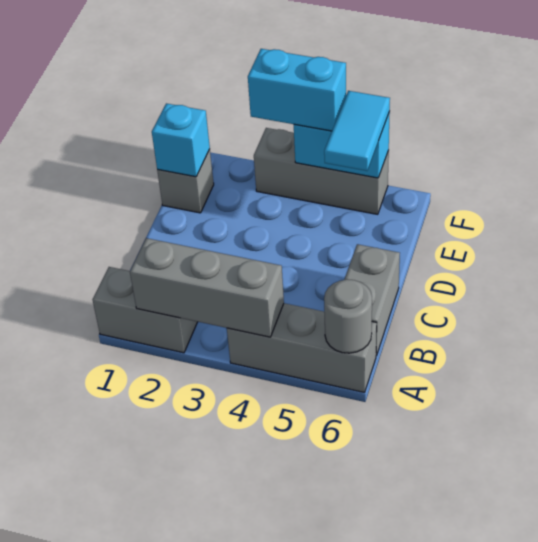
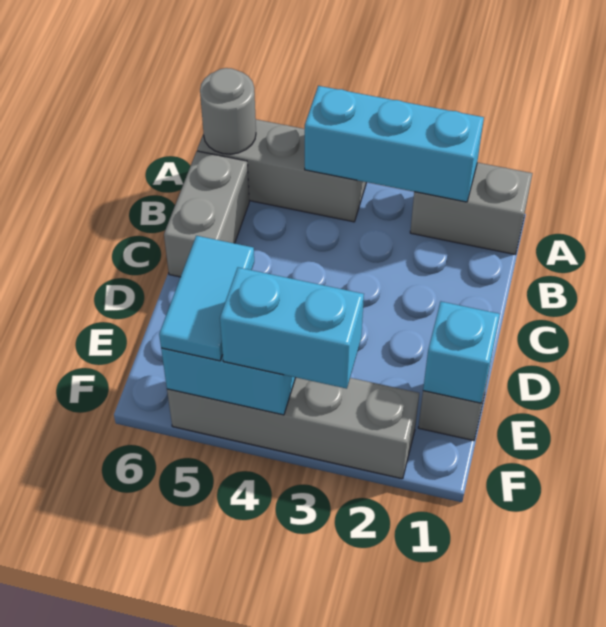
grey brick A2:A4 level 2 -> cyan brick A2:A4 level 2
grey brick F3:F5 level 1 -> grey brick F2:F5 level 1

